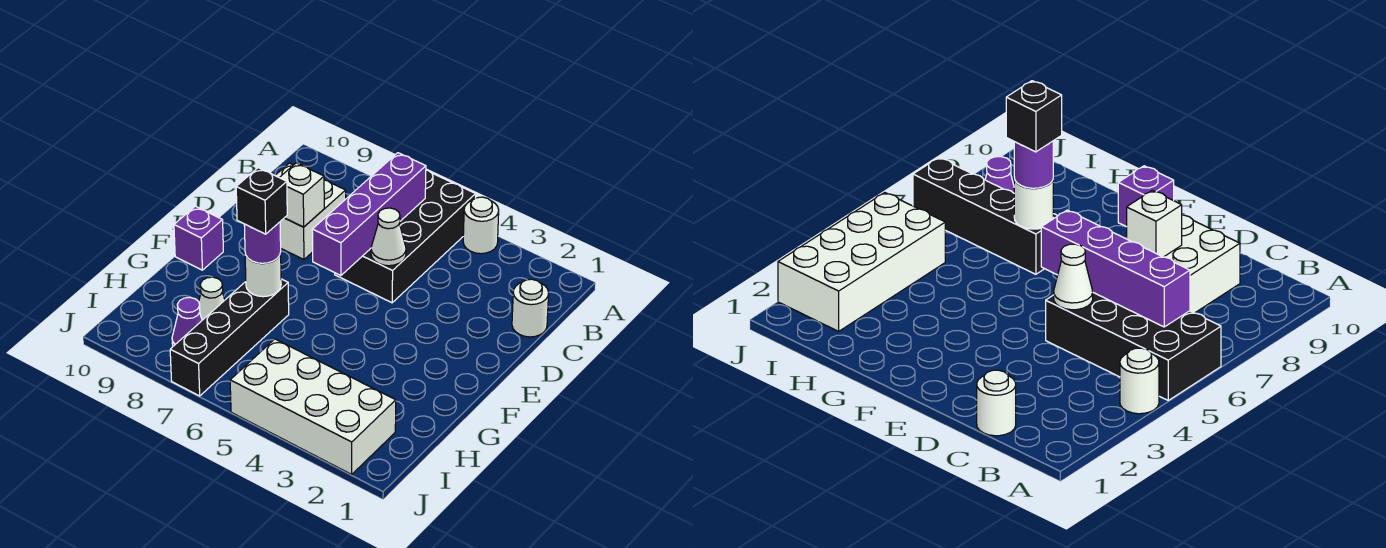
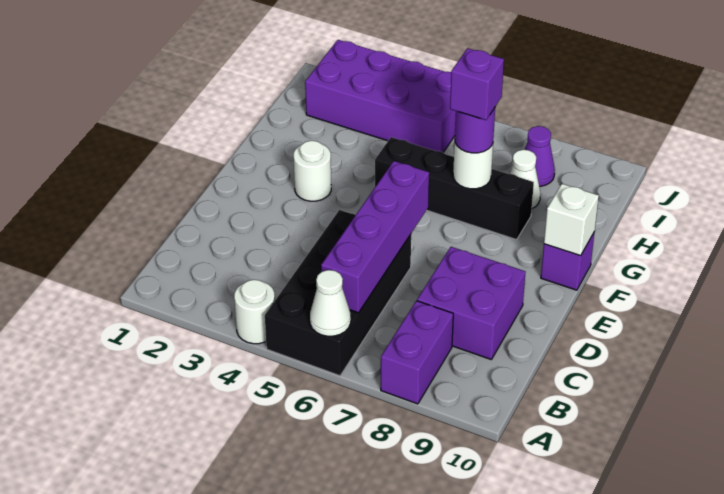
none -> purple brick A8:B8 level 1
white round brick C1 level 1 -> white round brick F3 level 1
white brick C8:D9 level 1 -> purple brick C8:D9 level 1
white cone D5 level 2 -> white cone A6 level 2
white brick D8 level 2 -> white brick F10 level 2
black brick G7:J7 level 1 -> black brick G5:G8 level 1
black brick G7 level 4 -> purple brick G7 level 4
white brick I2:J5 level 1 -> purple brick I2:J5 level 1

